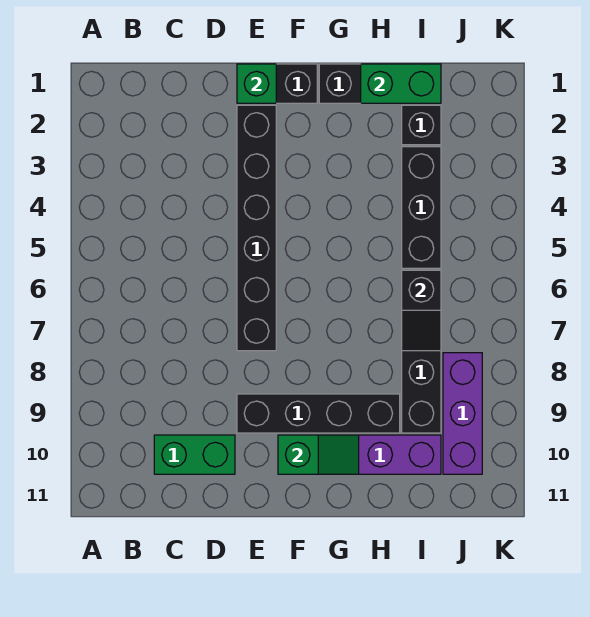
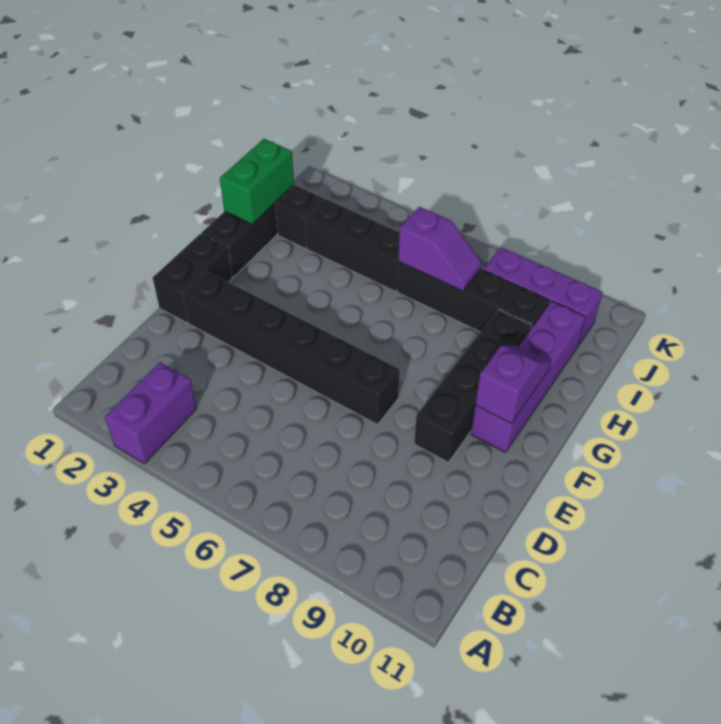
none -> purple brick A3:B3 level 1
green brick C10:D10 level 1 -> none
green brick E1 level 2 -> none
green slope F10:G10 level 2 top F -> purple slope F10:G10 level 2 top F
black slope I6:I7 level 2 top 6 -> purple slope I6:I7 level 2 top 6

